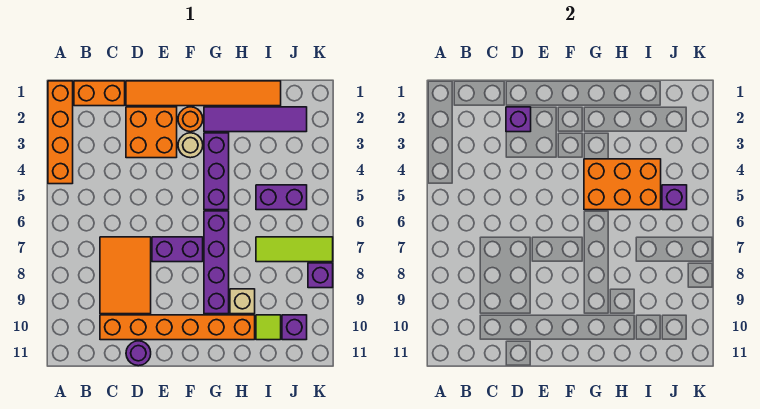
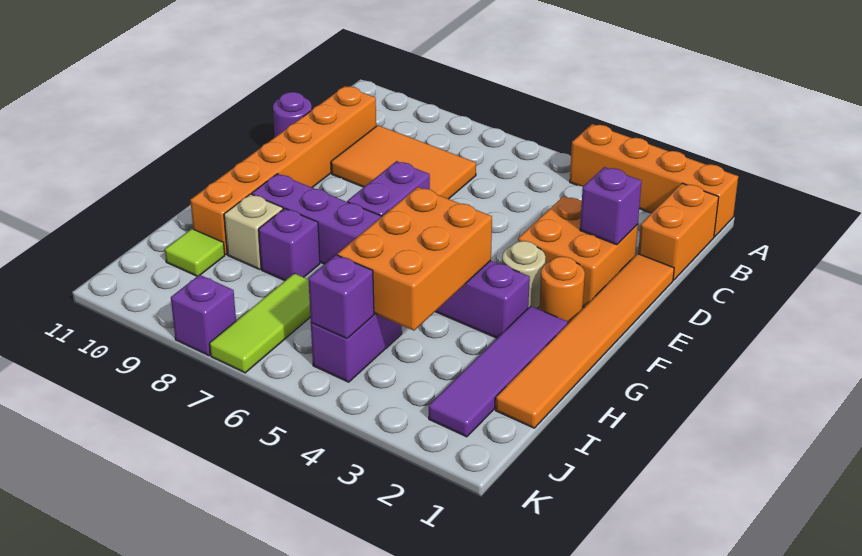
purple brick J10 level 1 -> purple brick H8 level 1

